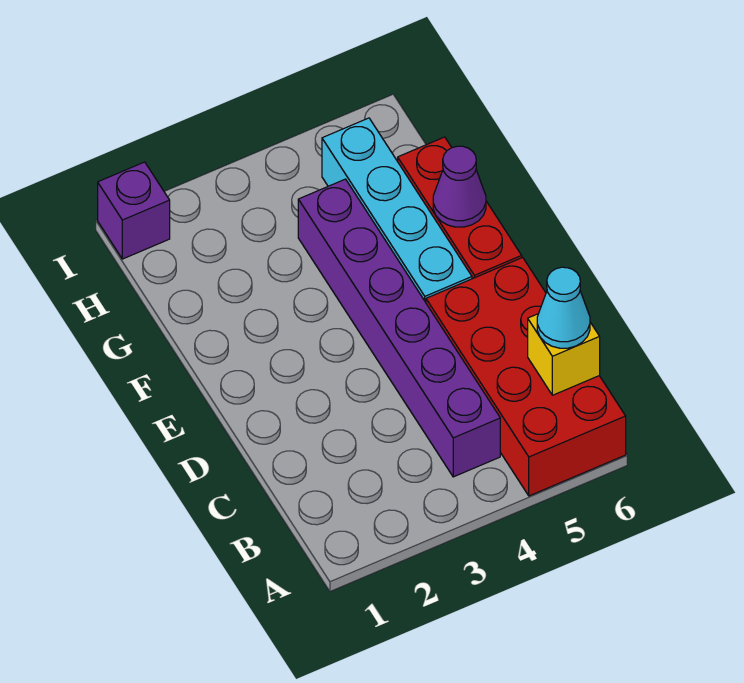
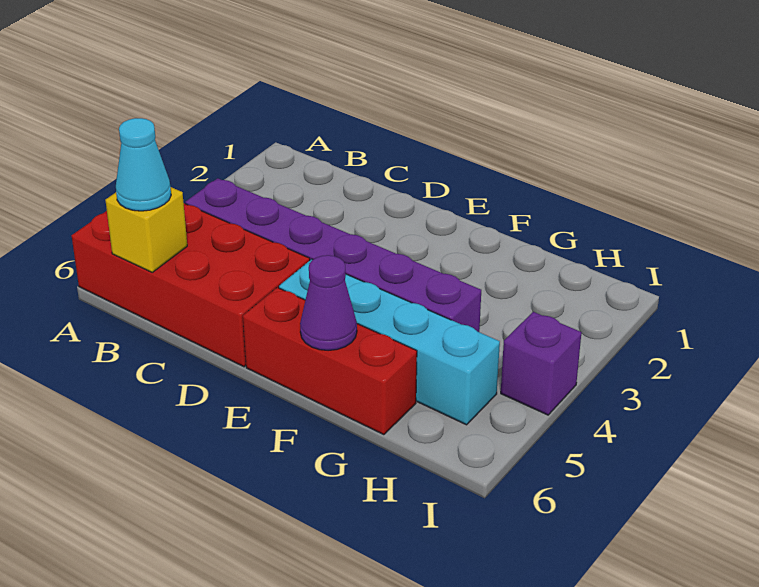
purple brick I1 level 1 -> purple brick I4 level 1

